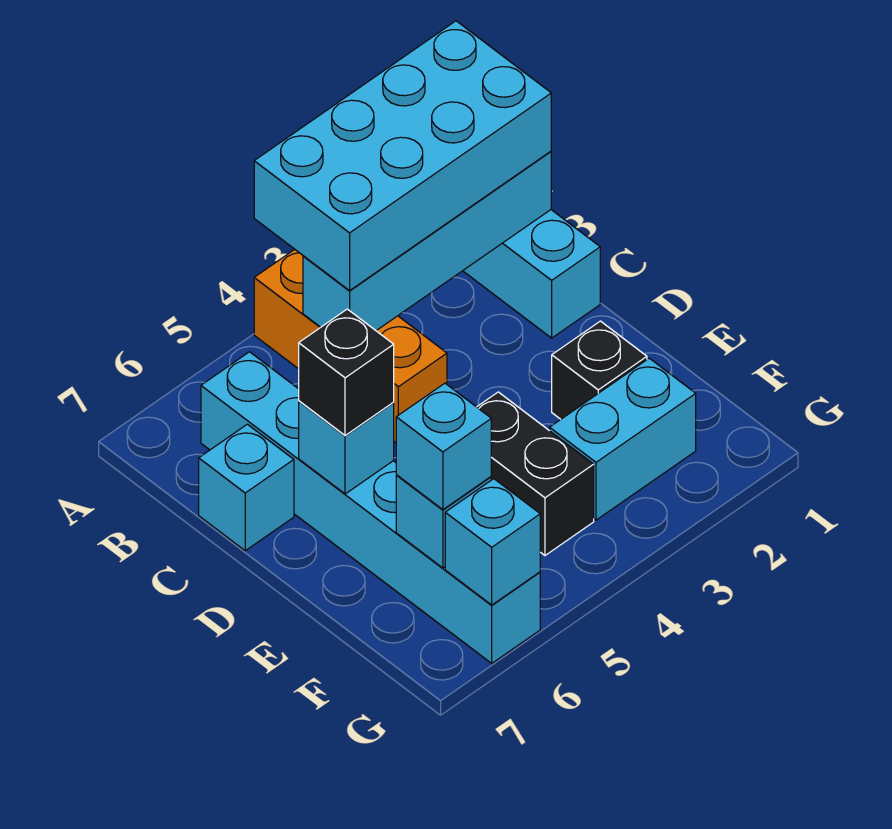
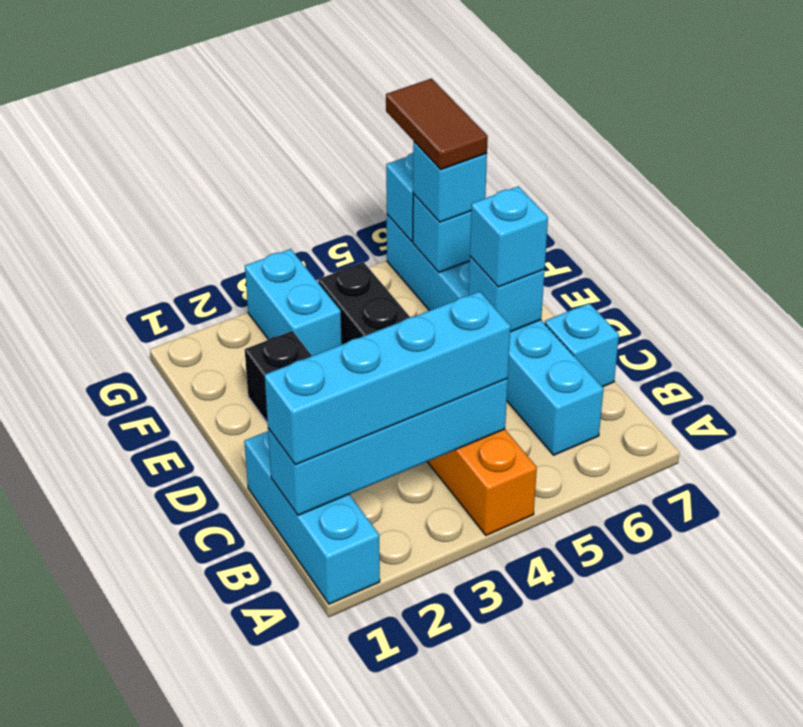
cyan brick A1:B4 level 3 -> cyan brick B1:B4 level 3
black brick D6 level 3 -> cyan brick D6 level 3
cyan brick F2:F3 level 1 -> cyan brick F3:G3 level 1
none -> brown tile F6:G6 level 4

